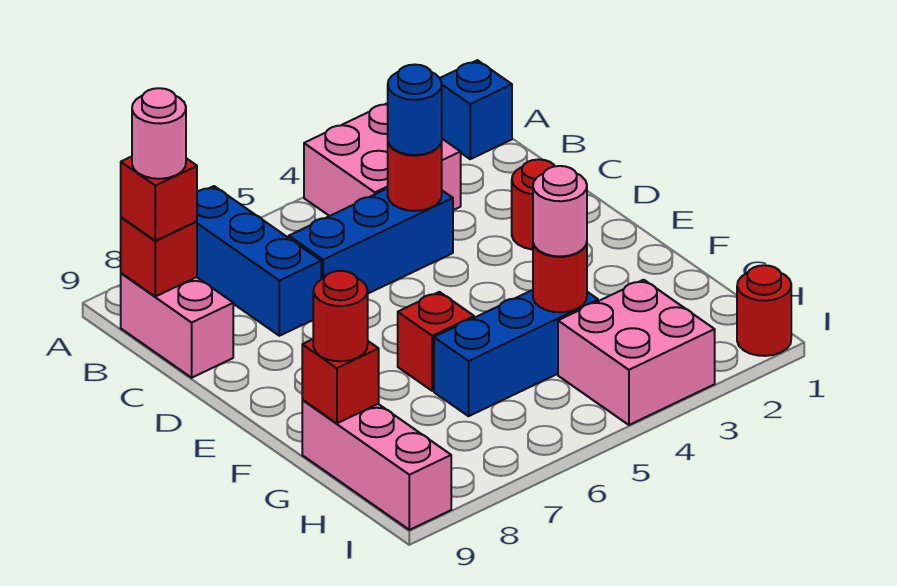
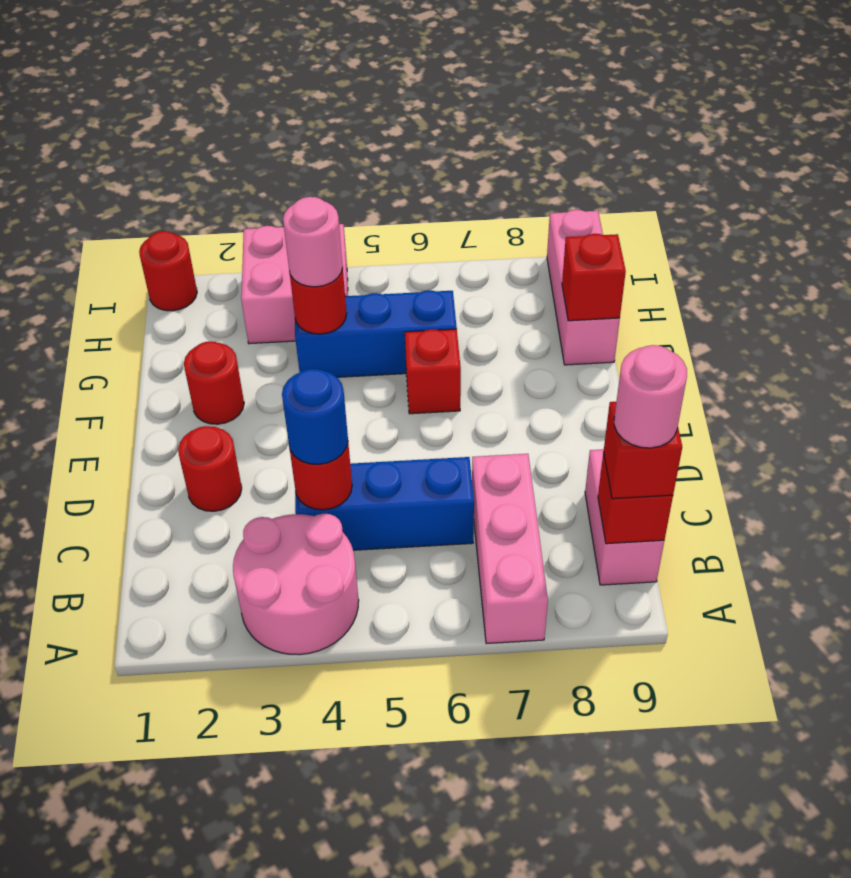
blue brick A1 level 1 -> none
pink brick A3:B4 level 1 -> pink round brick A3:B4 level 1
blue brick A7:C7 level 1 -> pink brick A7:C7 level 1
red round brick G9 level 3 -> red round brick F2 level 1

